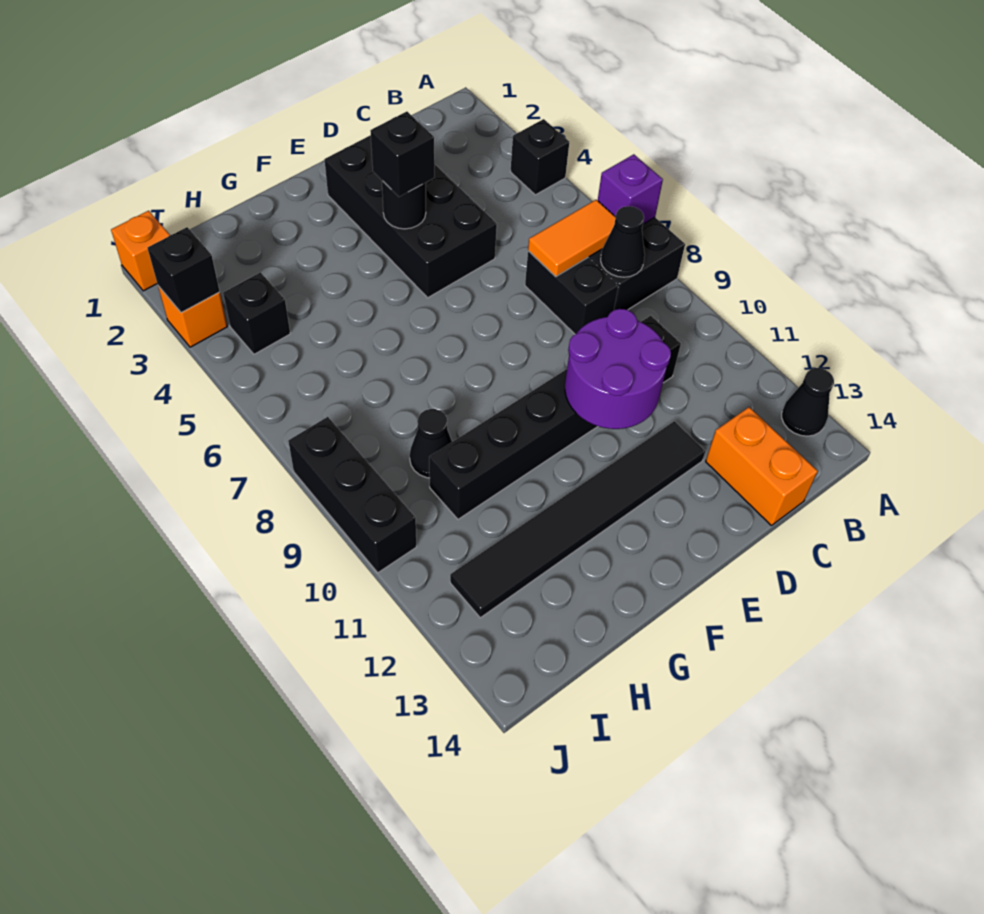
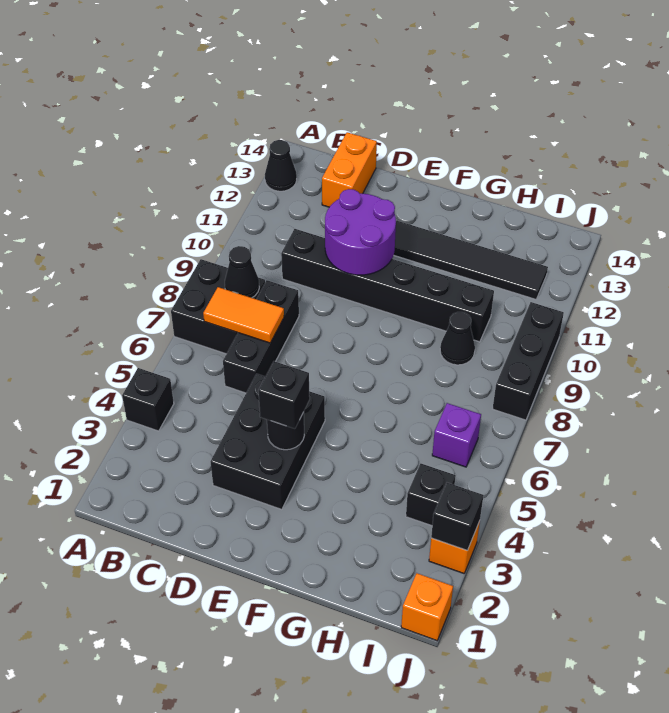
purple brick A7 level 2 -> purple brick I6 level 1
black brick C7:C8 level 1 -> black brick C6:C8 level 1
black brick D2:E5 level 1 -> black brick D3:E5 level 1

